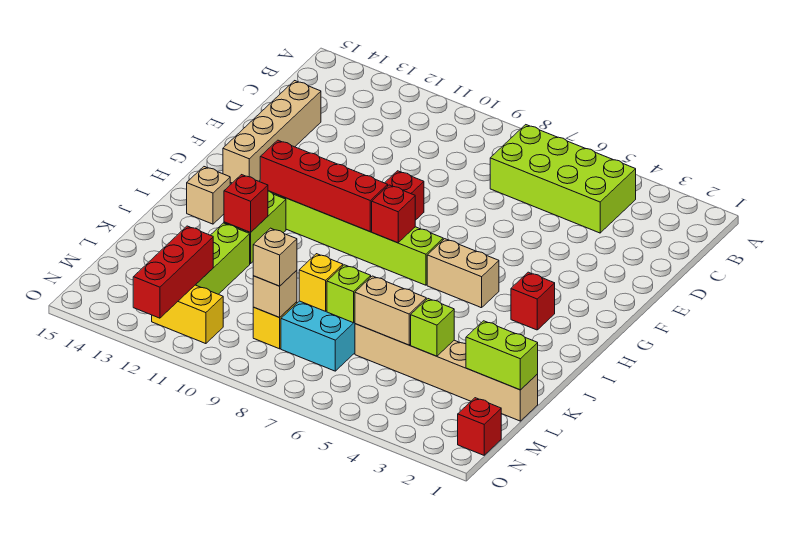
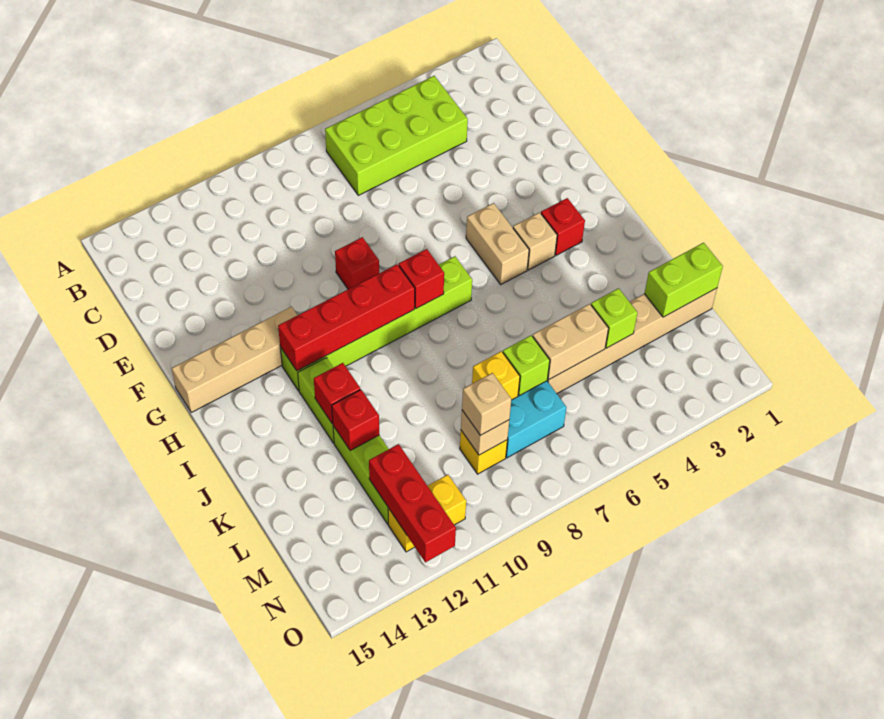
tan brick D14:G14 level 1 -> tan brick G12:G15 level 1
tan brick H5:H6 level 1 -> tan brick G5:H5 level 1
tan brick I14 level 1 -> tan brick H4 level 1
red brick N1 level 1 -> red brick K12 level 2

